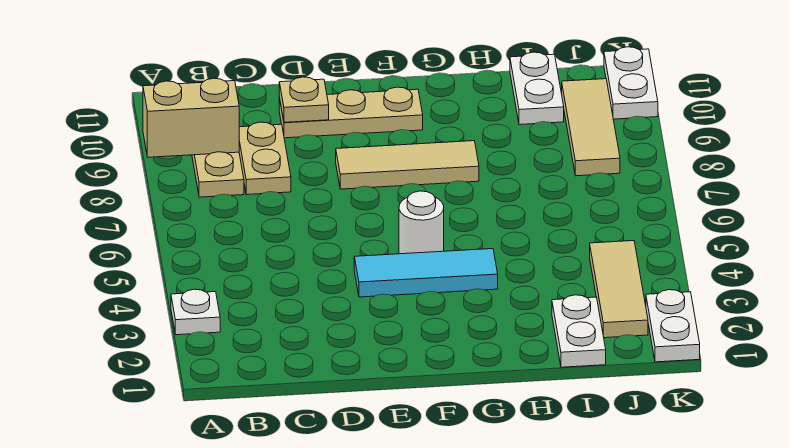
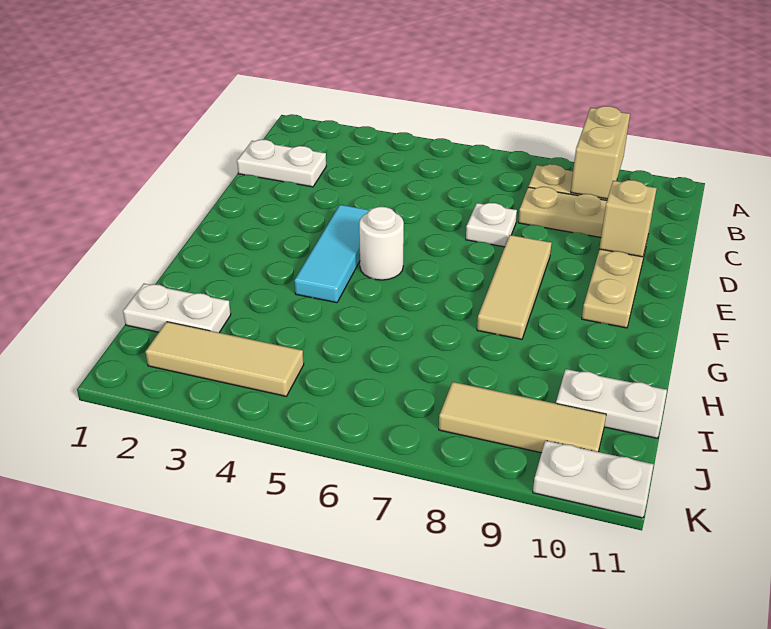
white plate A3 level 1 -> white plate D7 level 1
tan plate D10 level 2 -> tan brick D10 level 2
white plate K1:K2 level 1 -> white plate C1:C2 level 1

